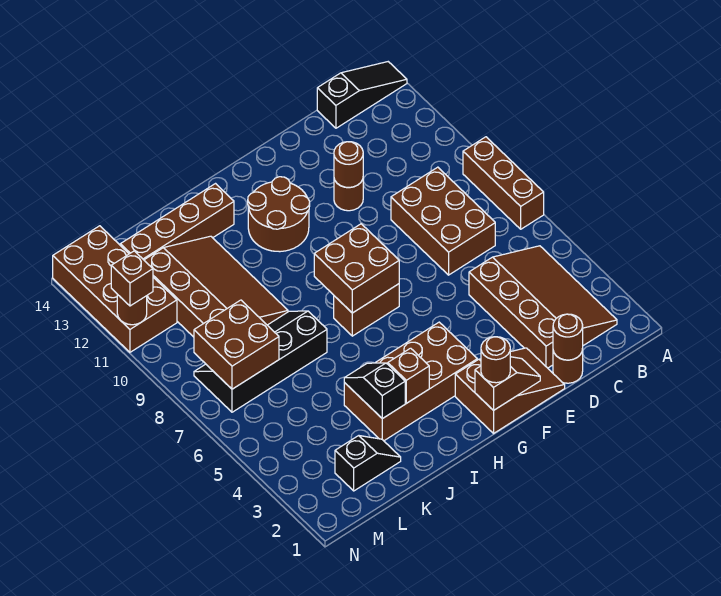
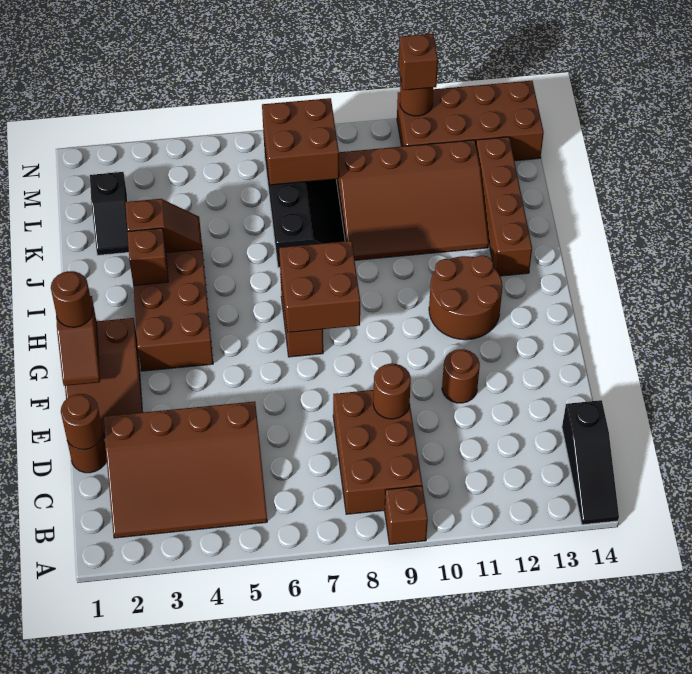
brown brick A7:A9 level 1 -> brown brick A9 level 1
brown brick C7:D9 level 1 -> brown brick B8:D9 level 1
brown round brick E11 level 2 -> brown round brick D9 level 2
black slope J3:J4 level 2 top 3 -> brown slope J3:J4 level 2 top 3

